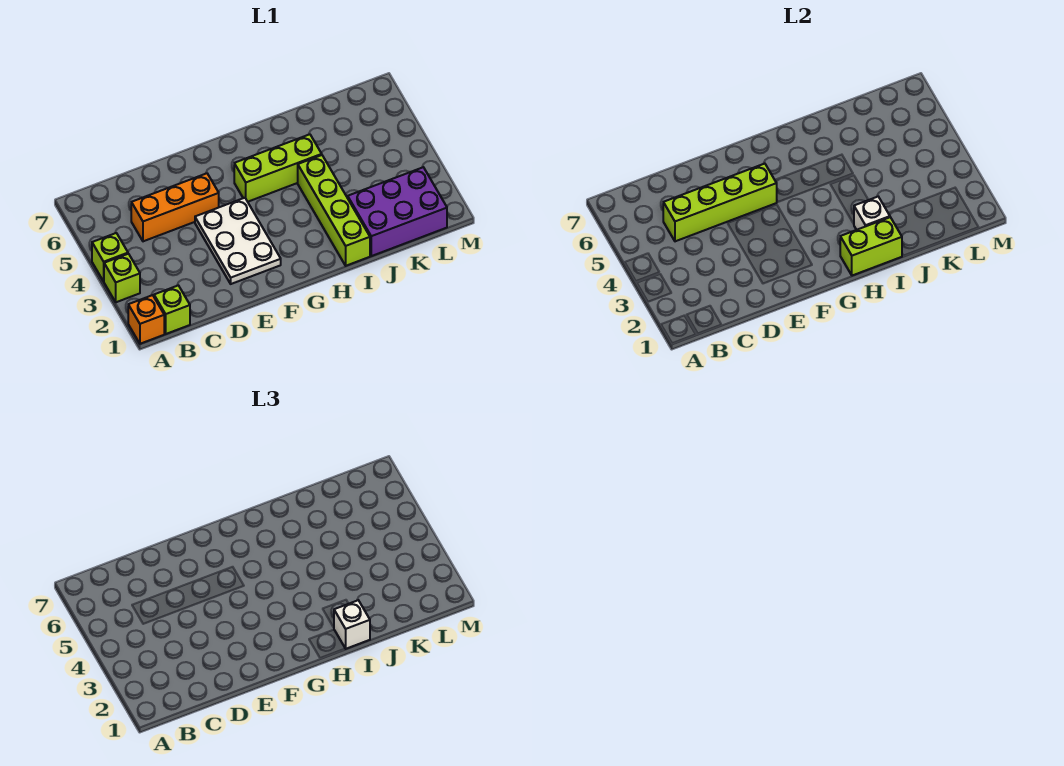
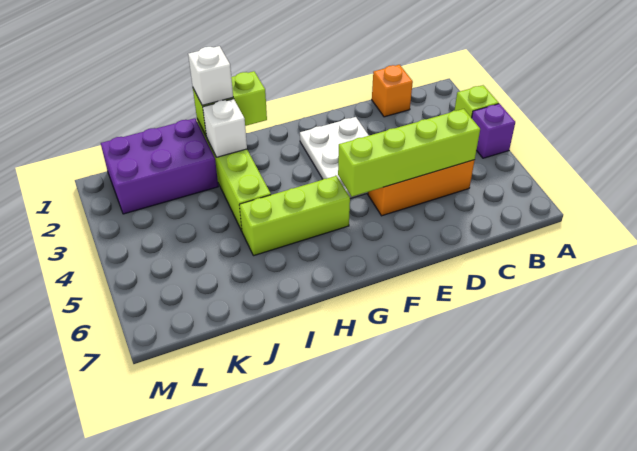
orange brick A1 level 1 -> orange brick C1 level 1
lime brick A4 level 1 -> purple brick A4 level 1
lime brick B1 level 1 -> none

